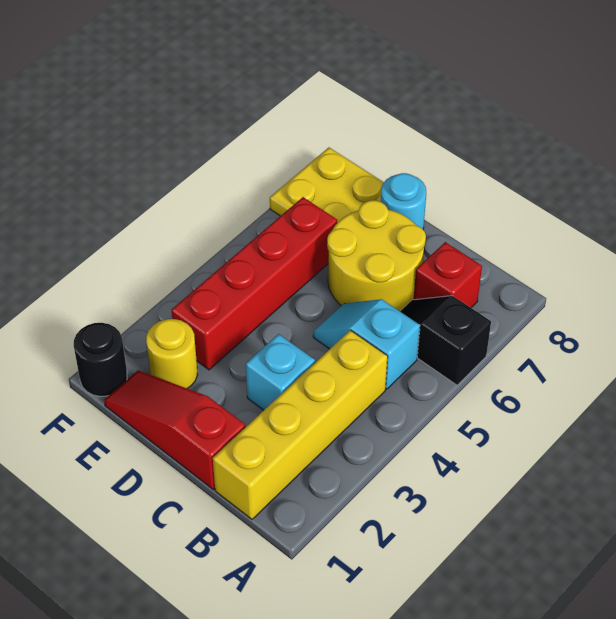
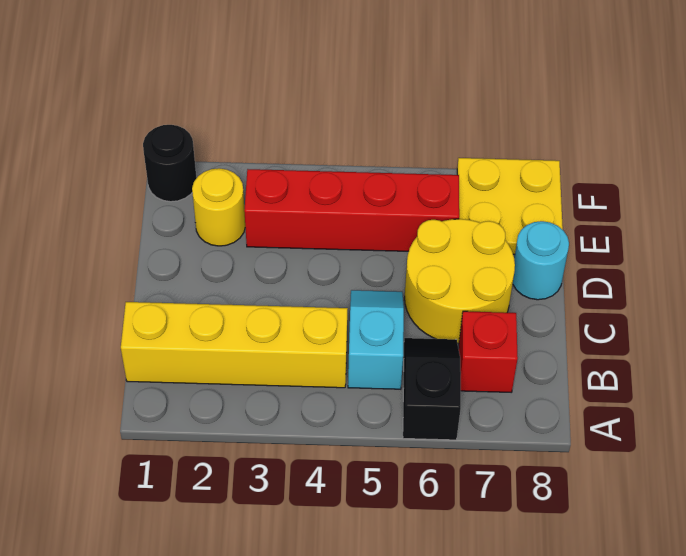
red slope C1:E1 level 1 top C -> none
cyan brick C3 level 1 -> none

